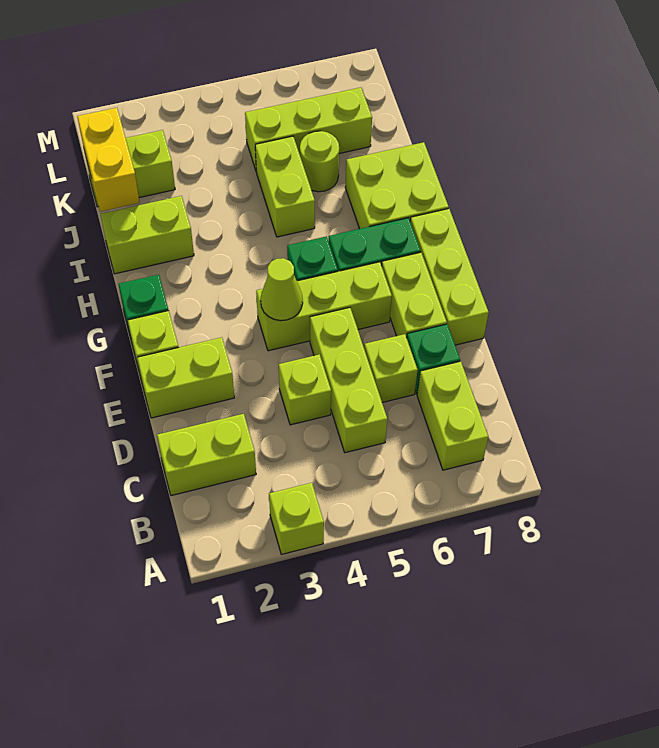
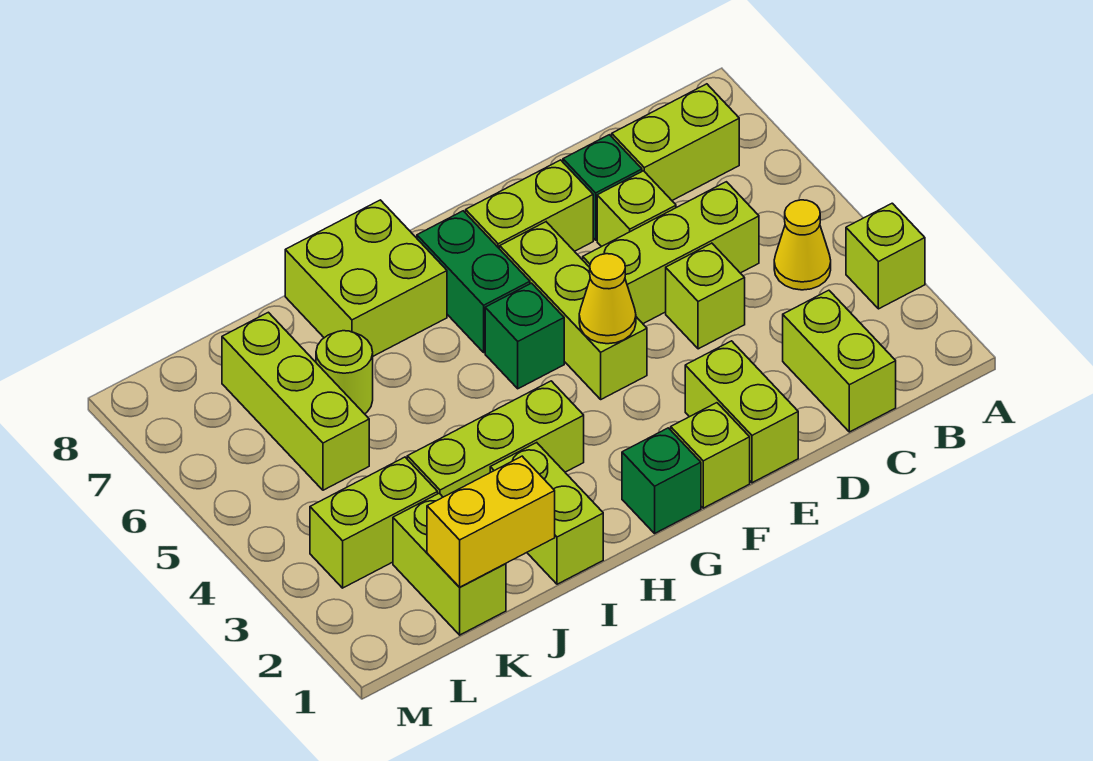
none -> yellow cone B4 level 1
lime brick E8:G8 level 1 -> lime brick H3:J3 level 1
lime cone F4 level 2 -> yellow cone F4 level 2
lime brick I5:J5 level 1 -> lime brick K3:L3 level 1

